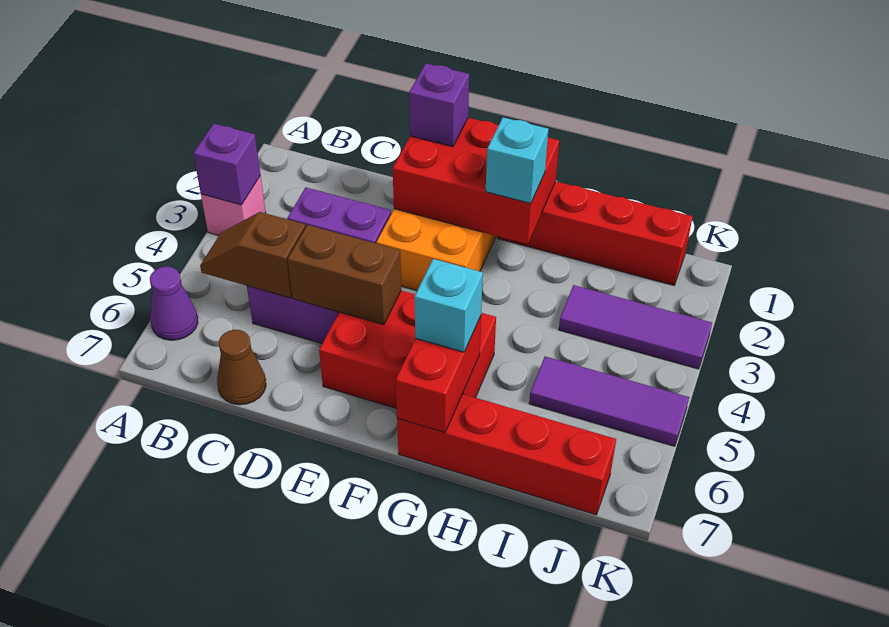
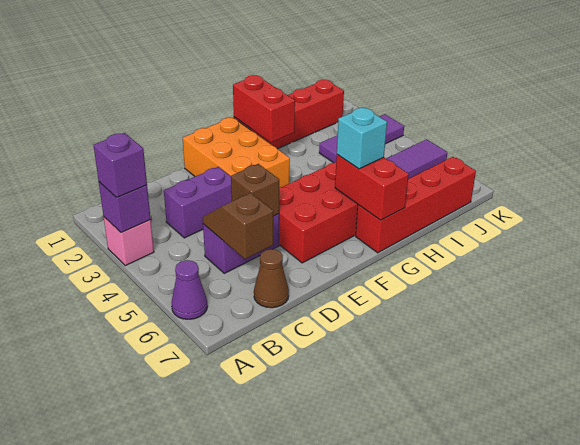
brown slope B5:C5 level 2 top C -> brown slope C5:C6 level 2 top 6
brown brick D5:E5 level 2 -> brown brick D5 level 2
red brick E1:G2 level 2 -> red brick G1:G2 level 2
purple brick E1 level 3 -> purple brick A3 level 3
cyan brick G2 level 3 -> none

